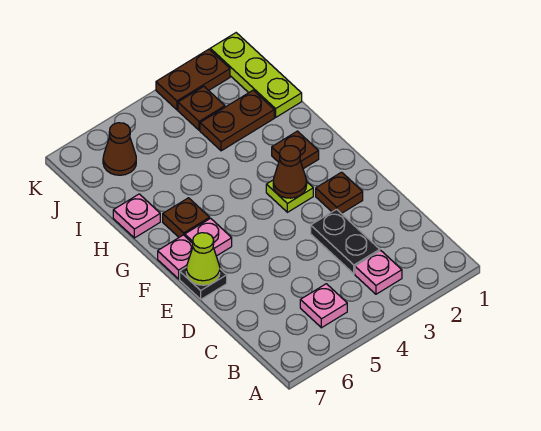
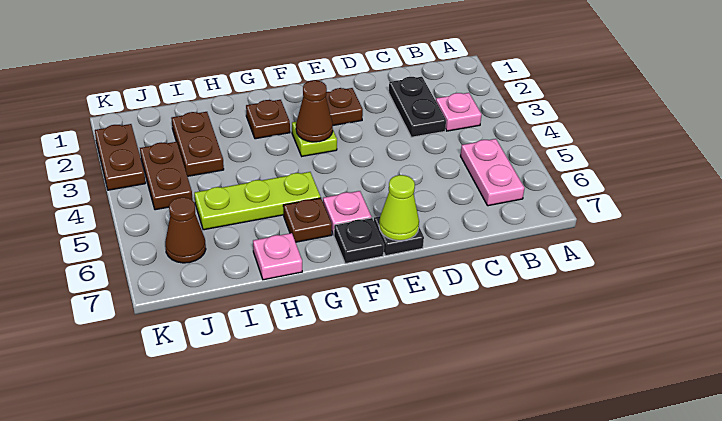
pink plate B5 level 1 -> pink plate B5:B6 level 1
black plate C3:D3 level 1 -> black plate C2:C3 level 1
pink plate F7 level 1 -> black plate F7 level 1
lime plate I1:K1 level 1 -> lime plate G5:I5 level 1
brown plate J3 level 1 -> brown plate J3:J4 level 1

